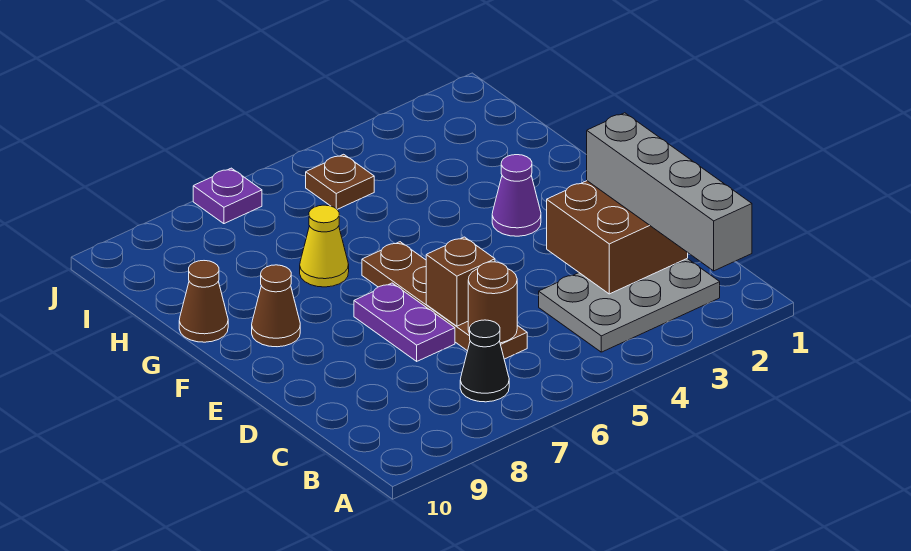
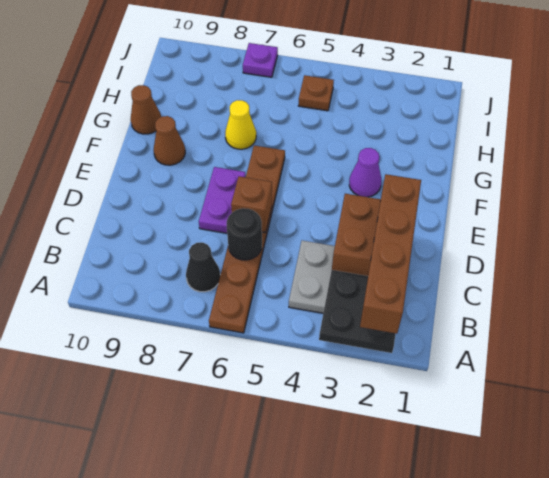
none -> black plate A2:B3 level 2
grey brick A2:D2 level 3 -> brown brick A2:D2 level 3
brown plate C6:F6 level 1 -> brown plate A6:F6 level 1
brown round brick C6 level 2 -> black round brick C6 level 2

